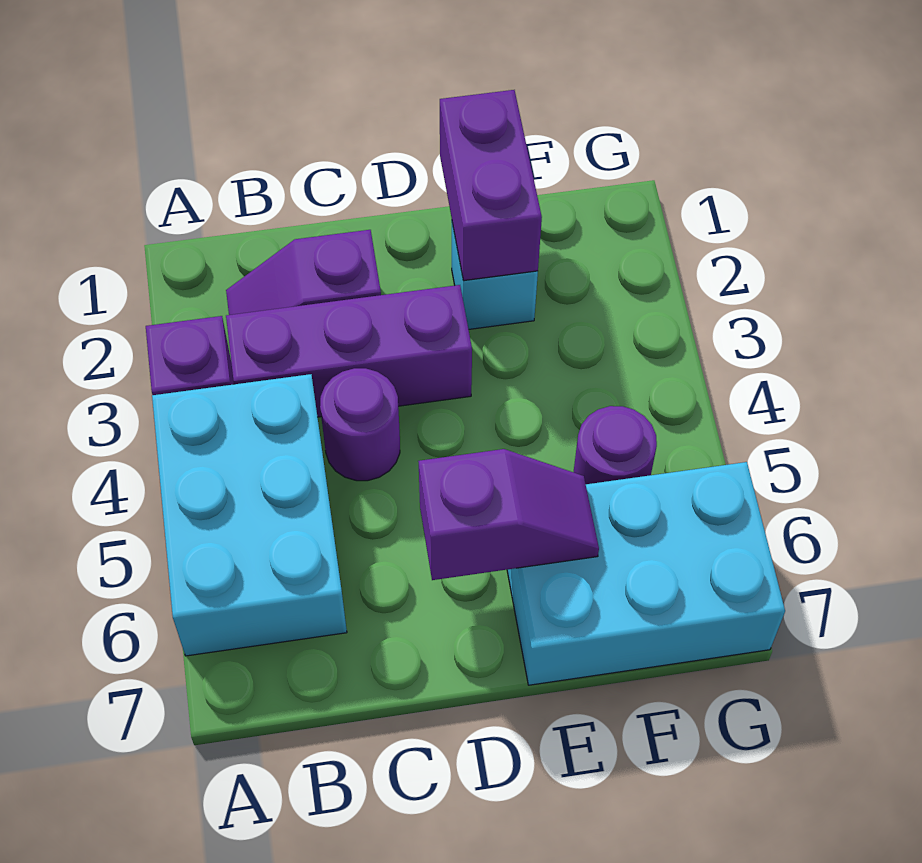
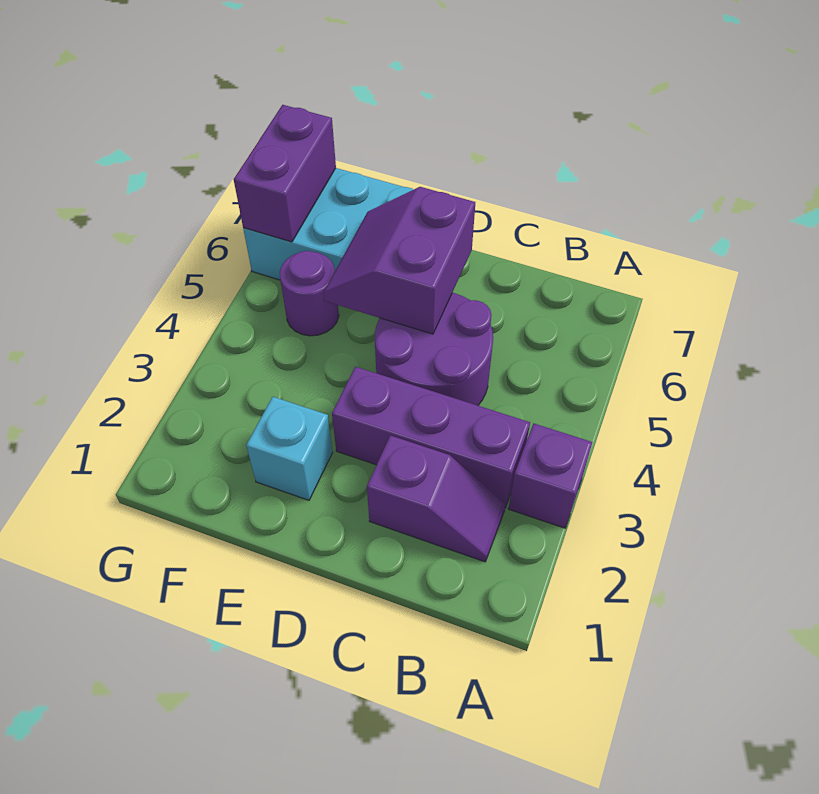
cyan brick A4:B6 level 1 -> none
purple round brick C4 level 1 -> purple round brick C4:D5 level 1
purple slope D6:E6 level 2 top D -> purple slope D5:E6 level 2 top D
purple brick E1:E2 level 2 -> purple brick G6:G7 level 2

